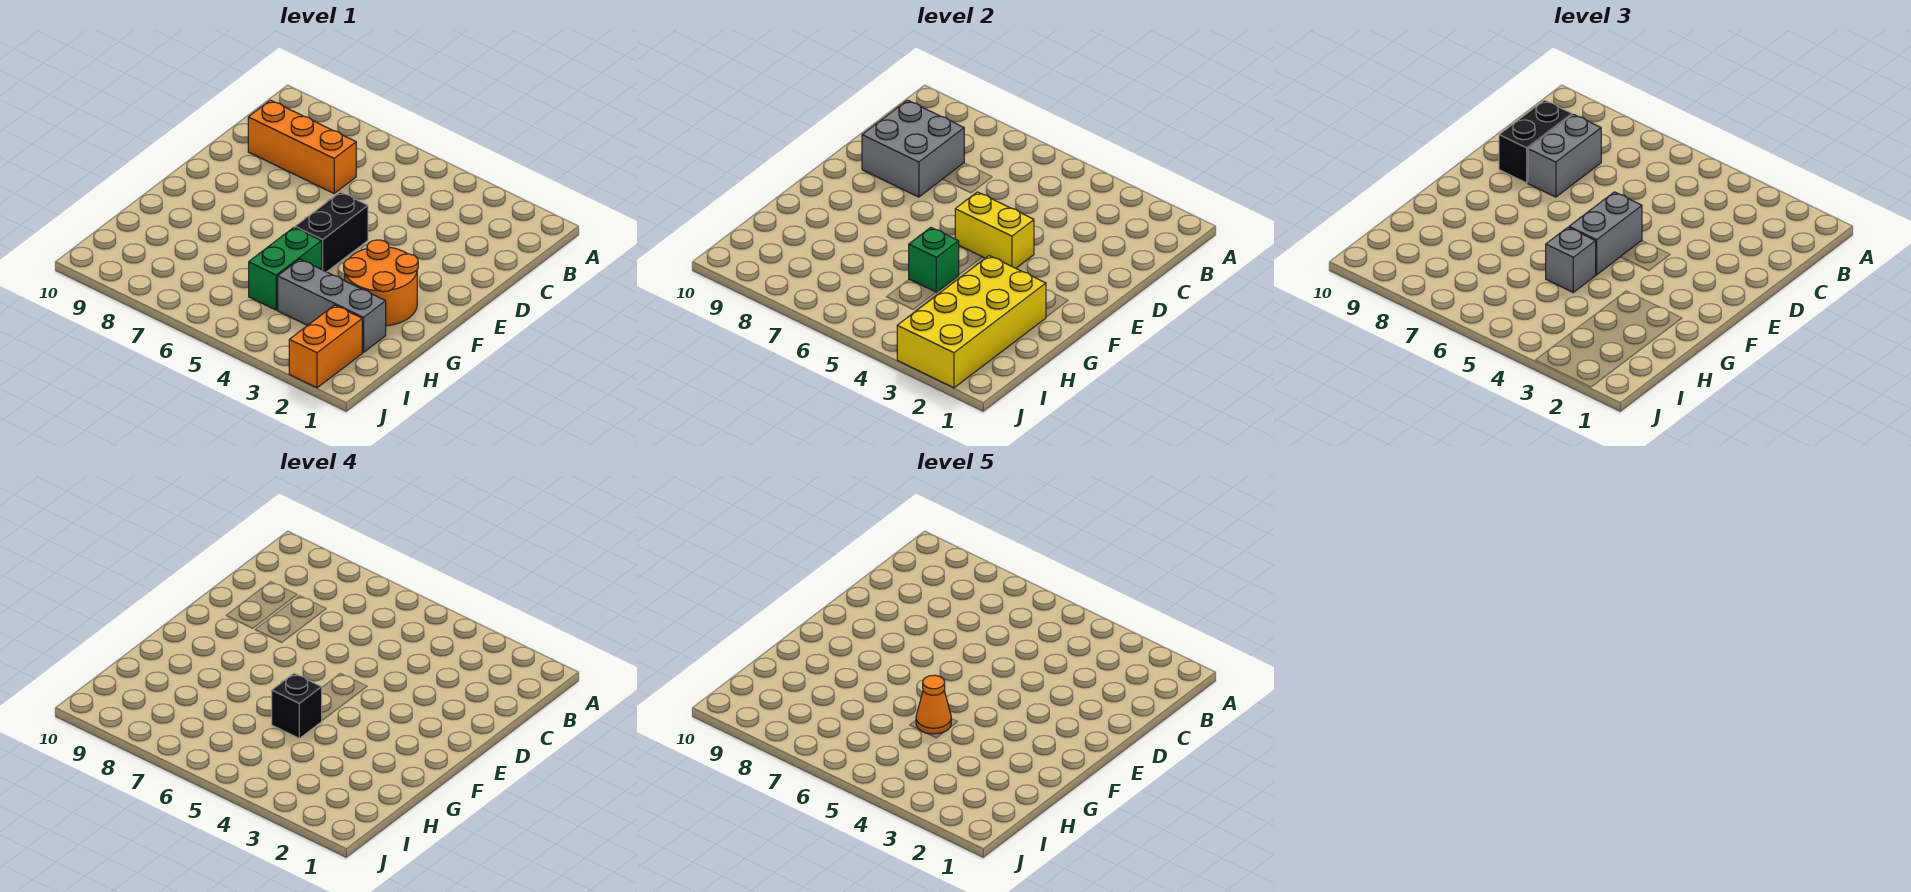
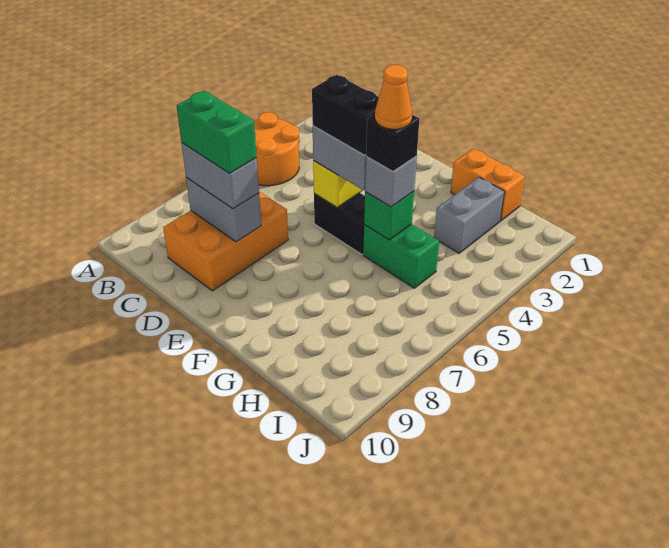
orange brick C7:C9 level 1 -> orange brick C7:D9 level 1
grey brick C8:D9 level 2 -> grey brick C8:D8 level 2
none -> green brick C8:D8 level 4
black brick C9:D9 level 3 -> black brick E5:F5 level 4
orange round brick F2:G3 level 1 -> orange round brick A4:B5 level 1
yellow brick G2:J3 level 2 -> none
grey brick H2:H4 level 1 -> grey brick H2:H3 level 1
orange brick I2:J2 level 1 -> orange brick G1:H1 level 1

